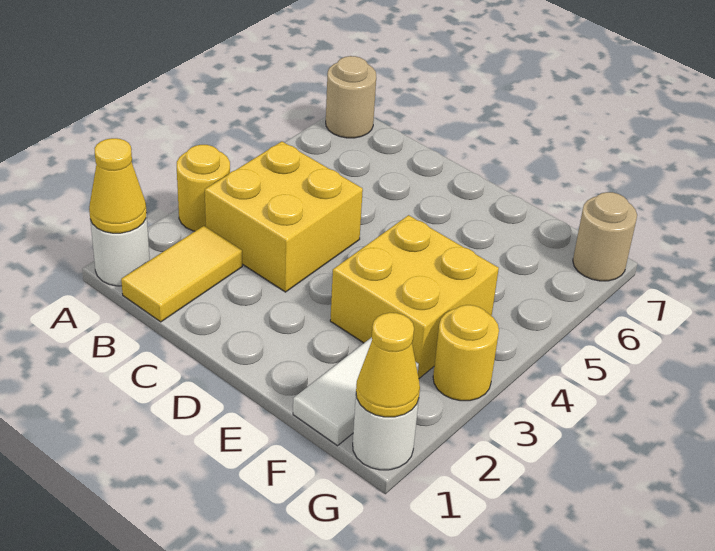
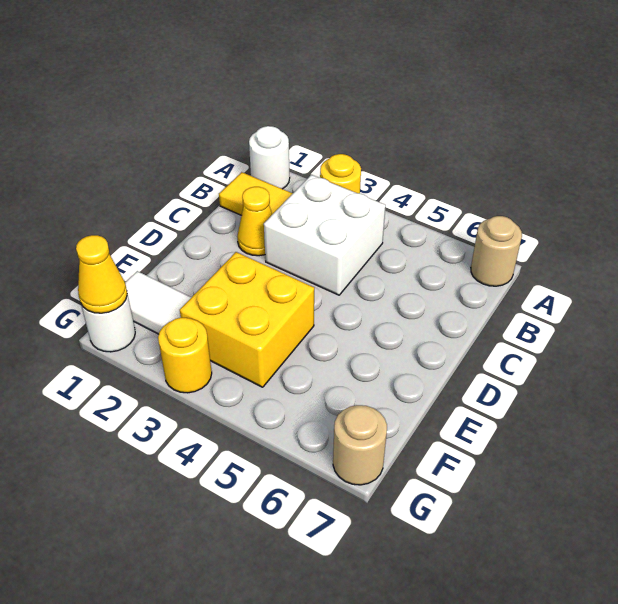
yellow cone A1 level 2 -> yellow cone C2 level 1
yellow brick B3:C4 level 1 -> white brick B3:C4 level 1

